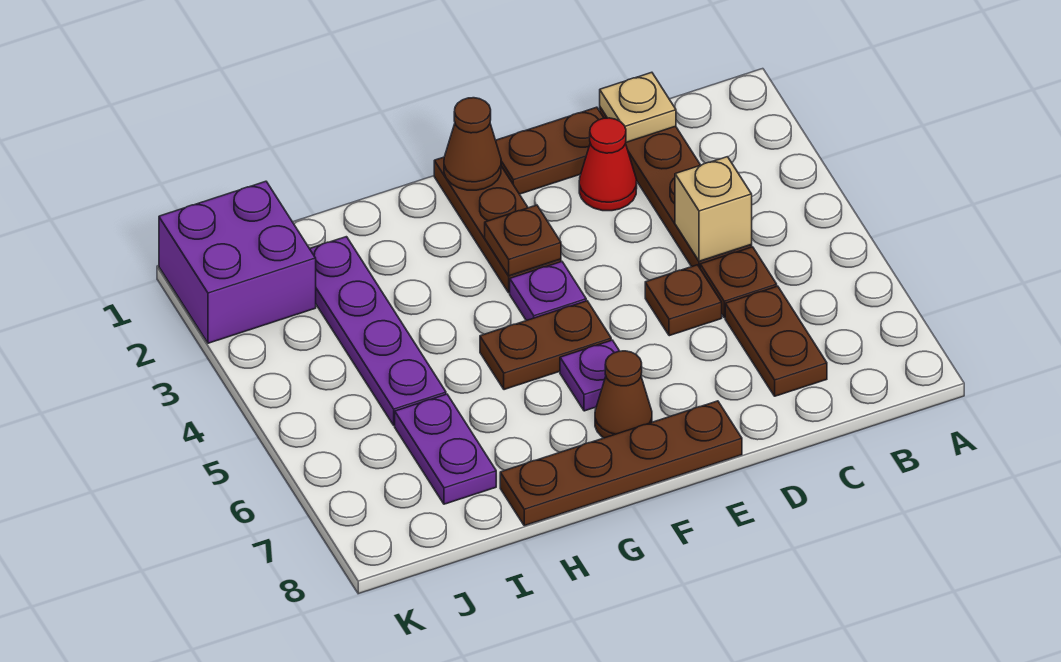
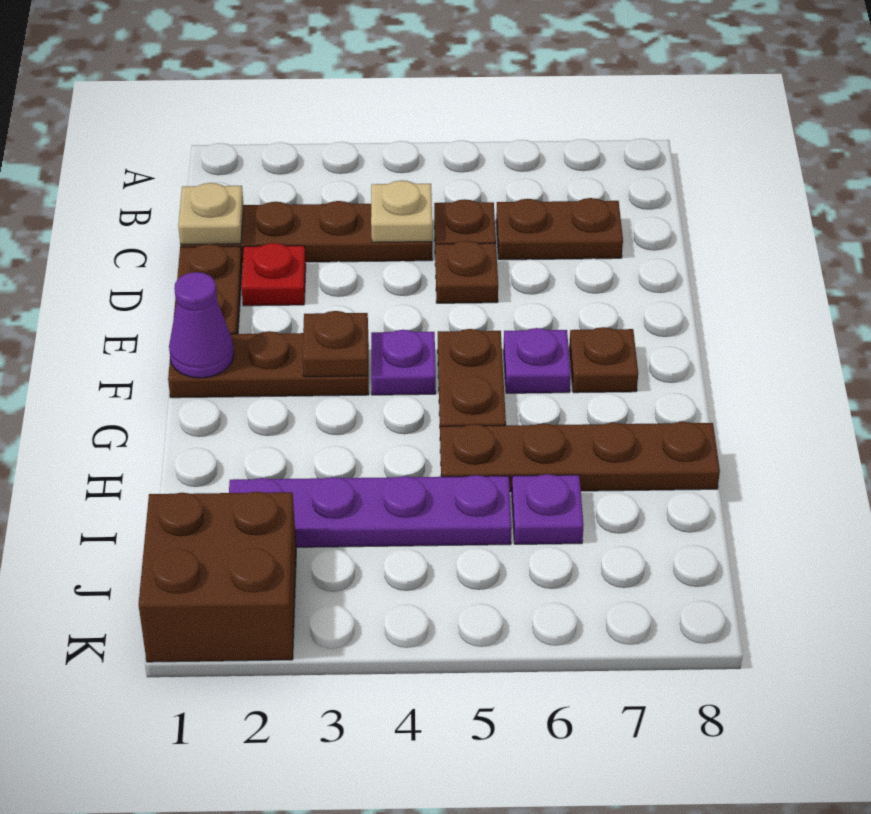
tan brick C4 level 2 -> tan plate C4 level 2
red cone D2 level 1 -> red plate D2 level 1
brown plate E8:H8 level 1 -> brown plate H5:H8 level 1
brown cone F1 level 2 -> purple cone F1 level 2
brown cone F7 level 1 -> brown plate F7 level 1
purple plate I6:I7 level 1 -> purple plate I6 level 1
purple brick J1:K2 level 1 -> brown brick J1:K2 level 1

